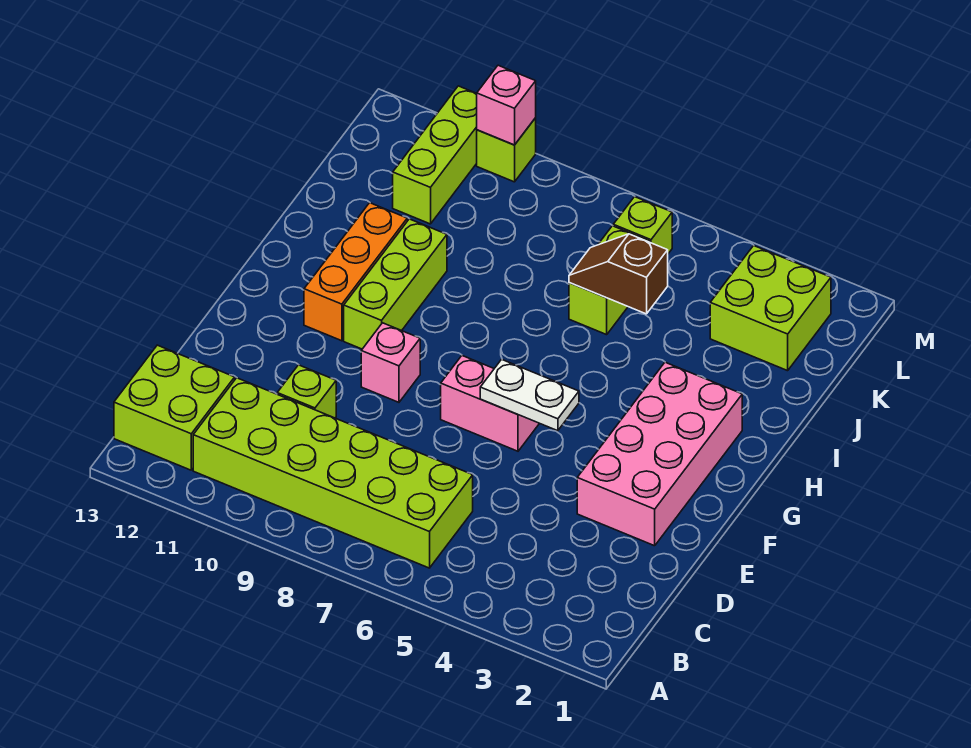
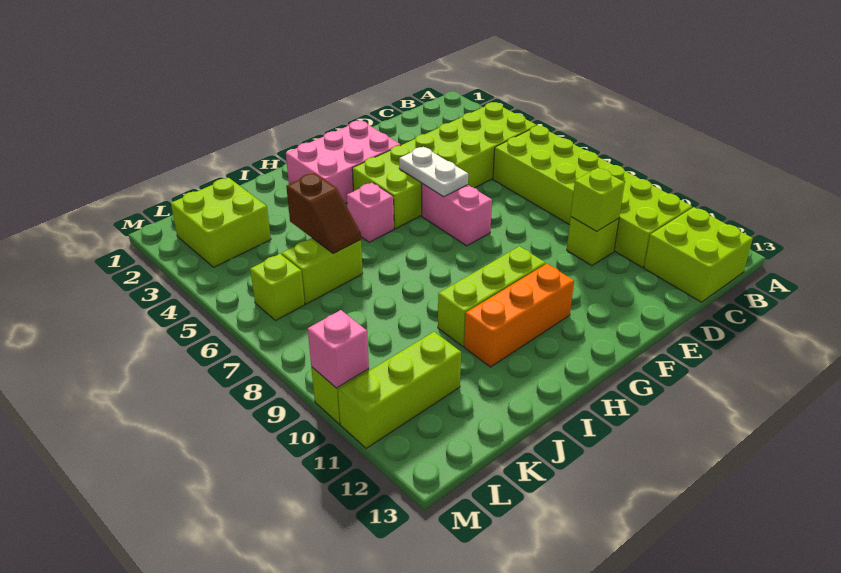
none -> lime brick B4:G5 level 1
none -> lime brick D10 level 2
pink brick E2:H3 level 1 -> pink brick F2:H3 level 1
pink brick F9 level 1 -> pink brick H5 level 1

